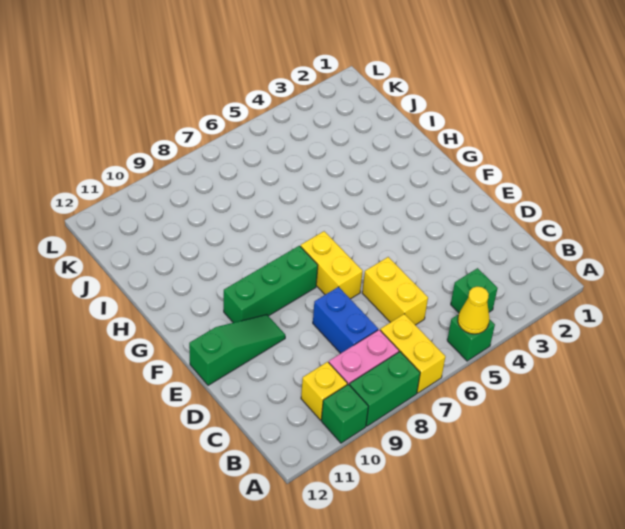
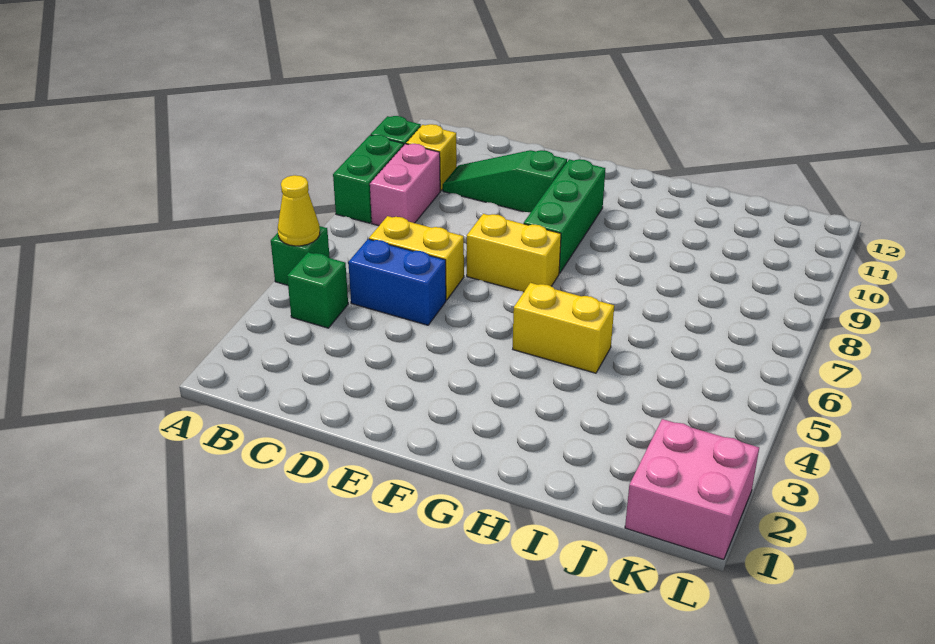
yellow brick A7:B7 level 1 -> yellow brick G5:H5 level 1
blue brick C8:D8 level 1 -> blue brick C5:D5 level 1
green slope E10:E12 level 1 top 12 -> green slope C10:E10 level 1 top E
none -> pink brick K1:L2 level 1

